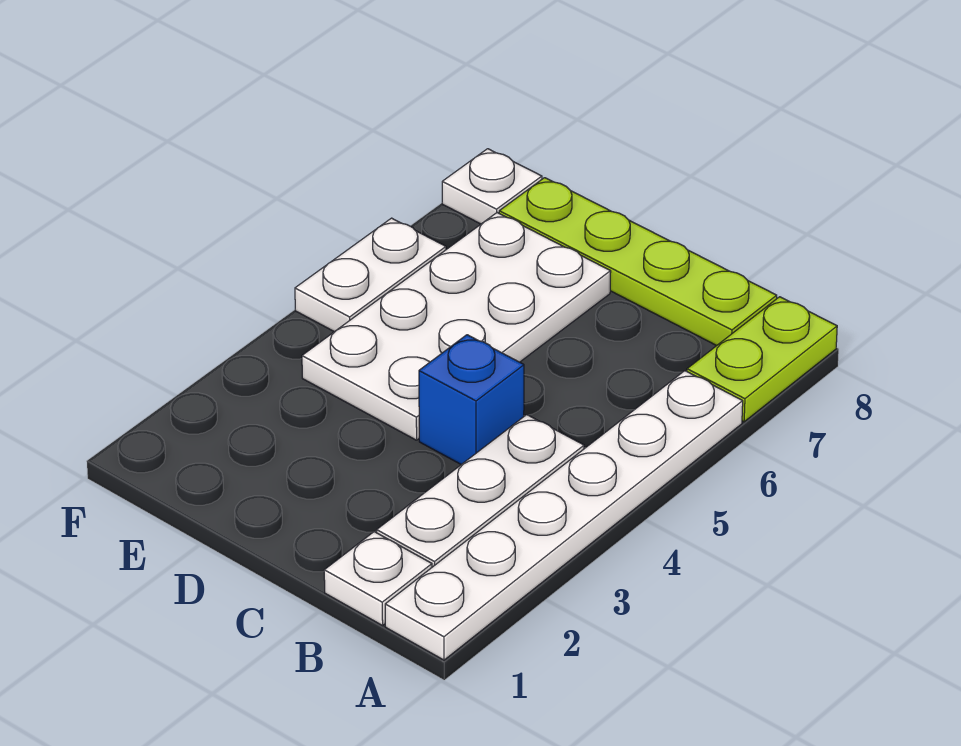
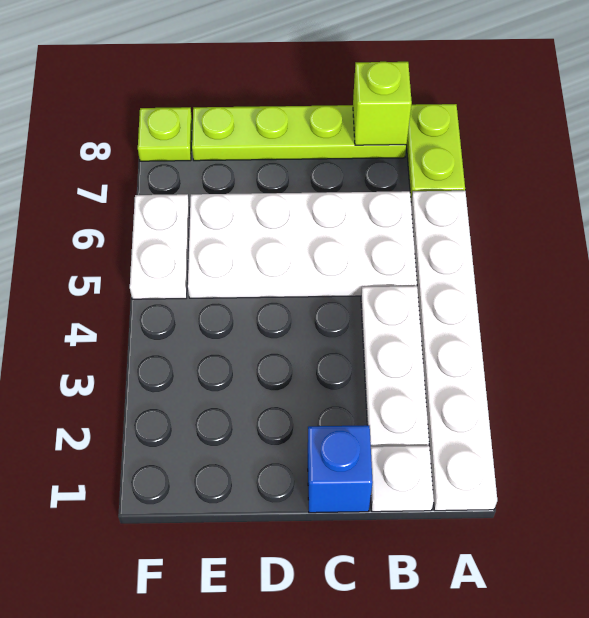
none -> lime brick B8 level 2
blue brick C4 level 1 -> blue brick C1 level 1
white plate D4:E7 level 1 -> white plate B5:E6 level 1
white plate F8 level 1 -> lime plate F8 level 1

